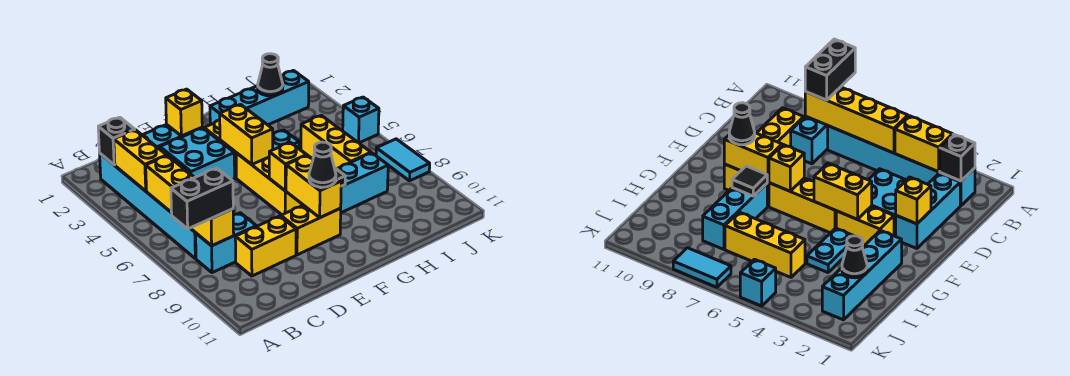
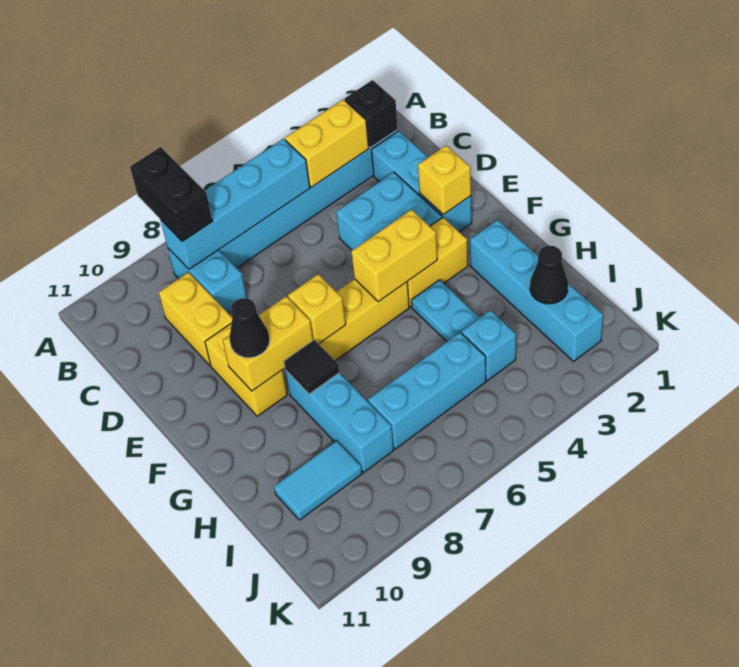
yellow brick B5:B8 level 2 -> cyan brick B5:B8 level 2
yellow brick I5:I7 level 1 -> cyan brick I5:I7 level 1
cyan brick K5 level 1 -> cyan brick I4 level 1
cyan tile K7:K8 level 1 -> cyan tile I9:I10 level 1

